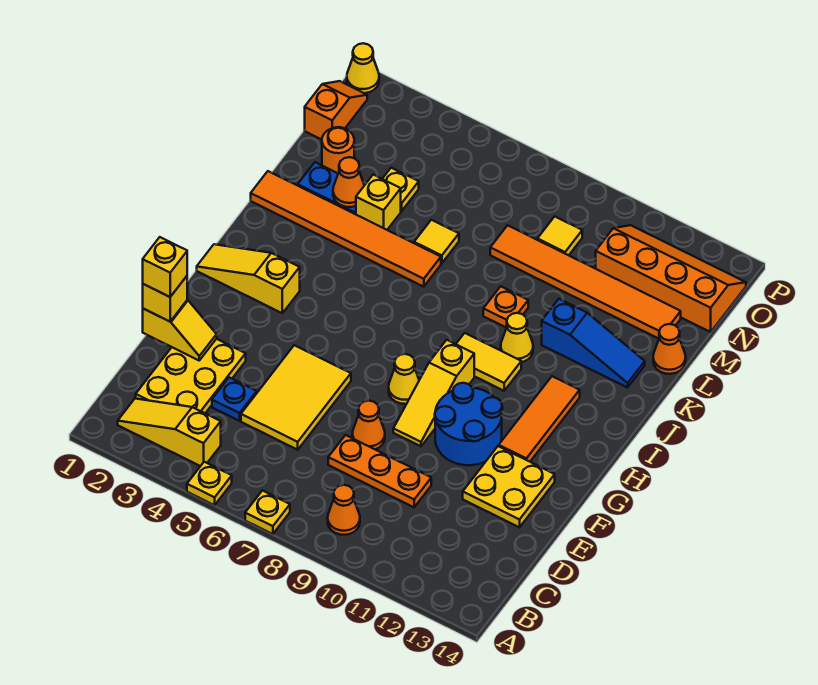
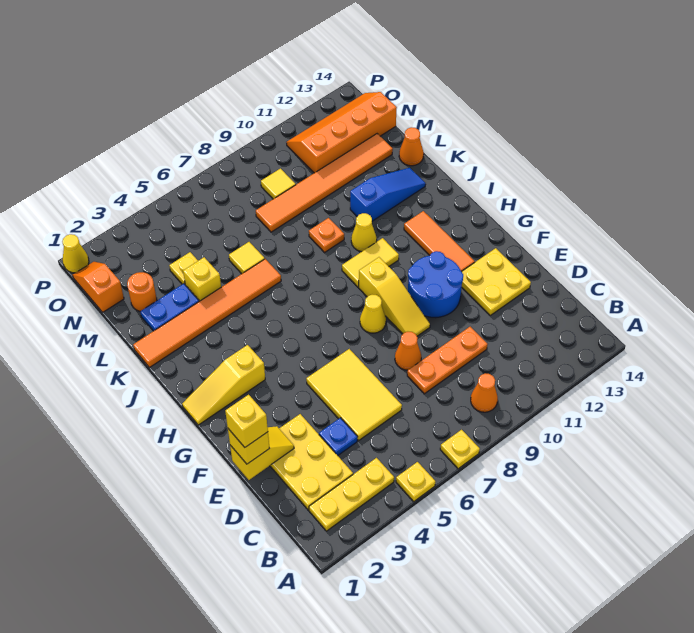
yellow slope B2:B4 level 1 top 4 -> yellow plate B2:B4 level 1
orange cone L3 level 2 -> none

